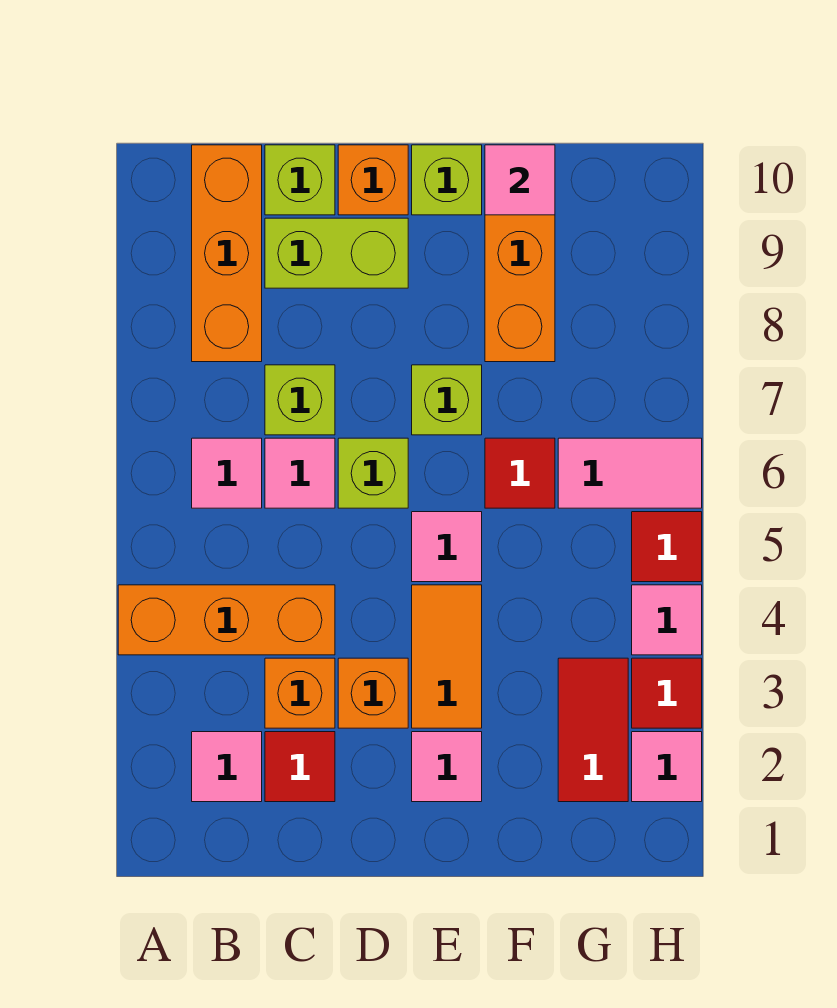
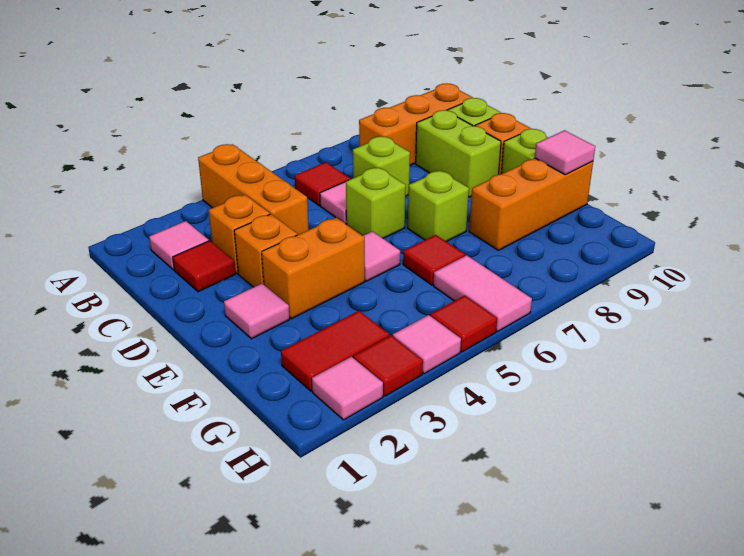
pink tile B6 level 1 -> red tile B6 level 1
orange tile E3:E4 level 1 -> orange brick E3:E4 level 1

